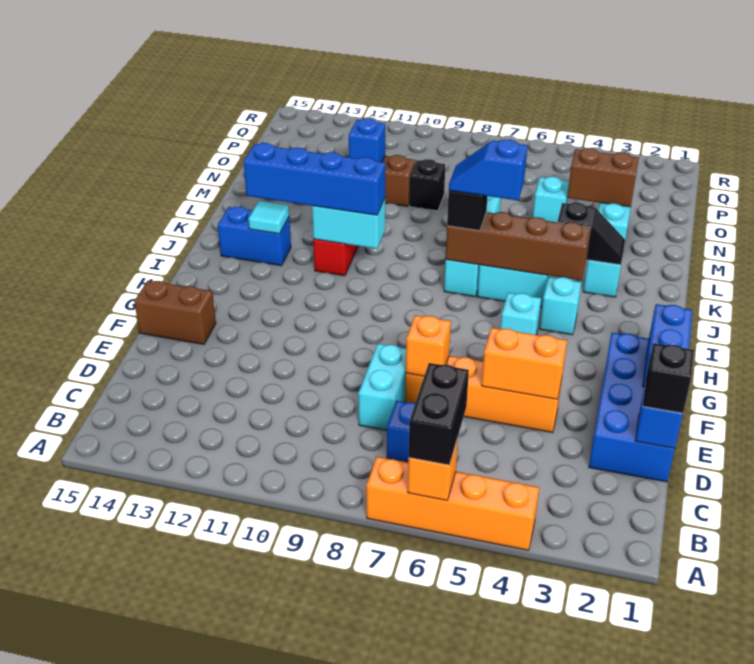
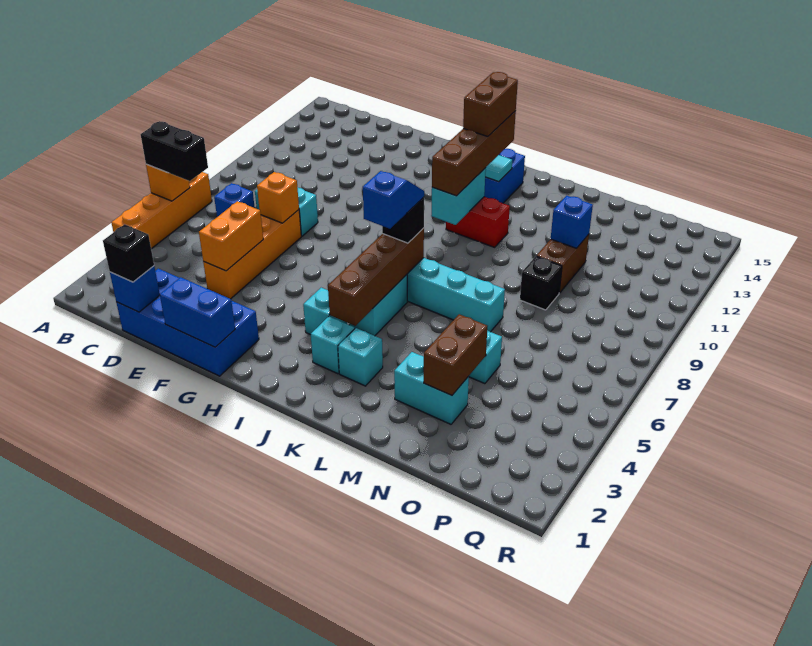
brown brick F14:F15 level 1 -> brown brick J12:J13 level 4
cyan brick H5 level 1 -> cyan brick J3 level 1
blue brick J10:J13 level 3 -> brown brick J10:J13 level 3
black slope K3:K4 level 2 top 4 -> none

